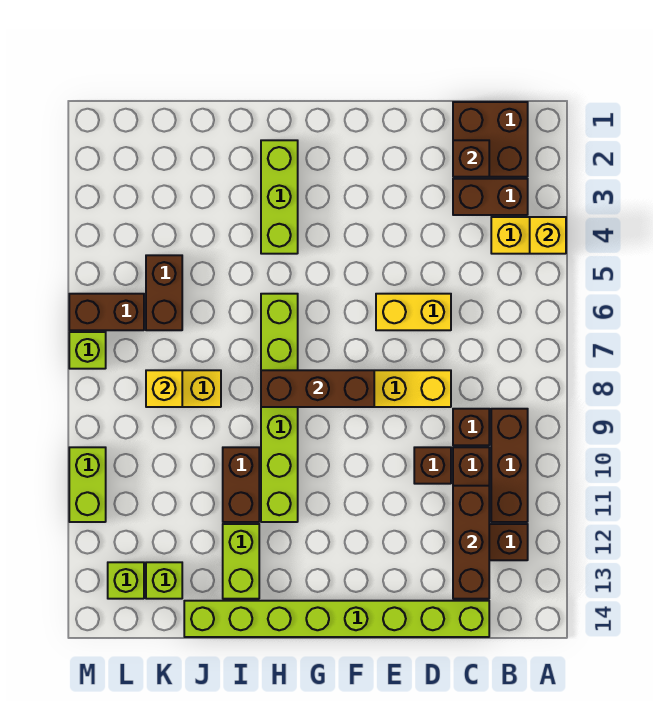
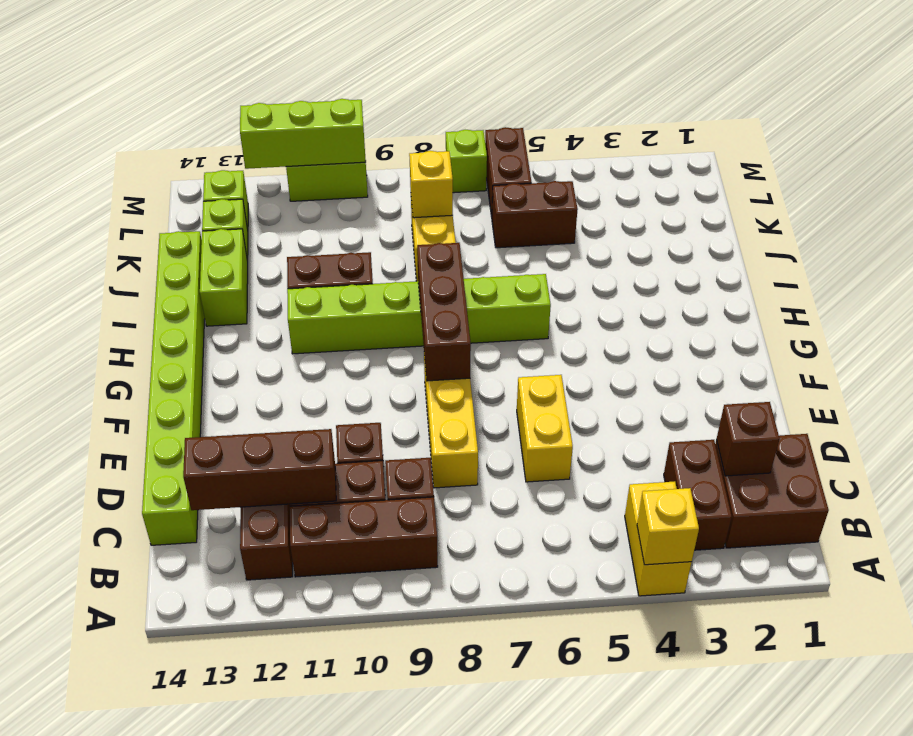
lime brick H2:H4 level 1 -> lime brick M10:M12 level 2
lime brick I12:I13 level 1 -> lime brick I13:J13 level 1

